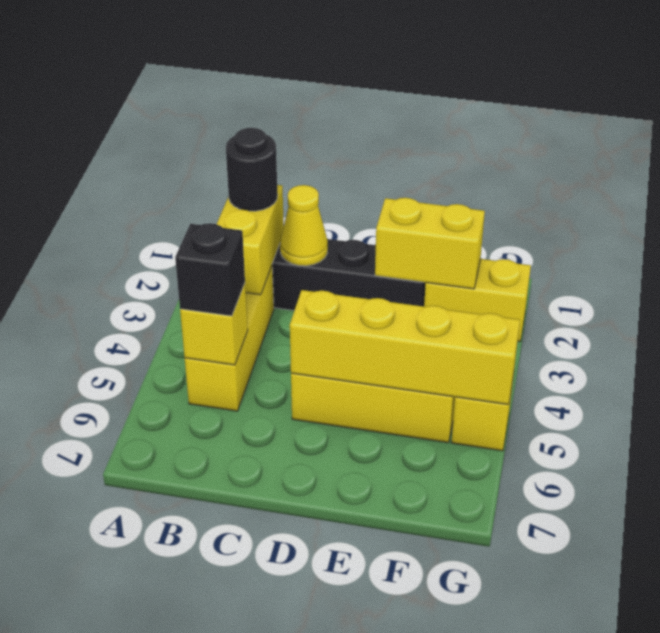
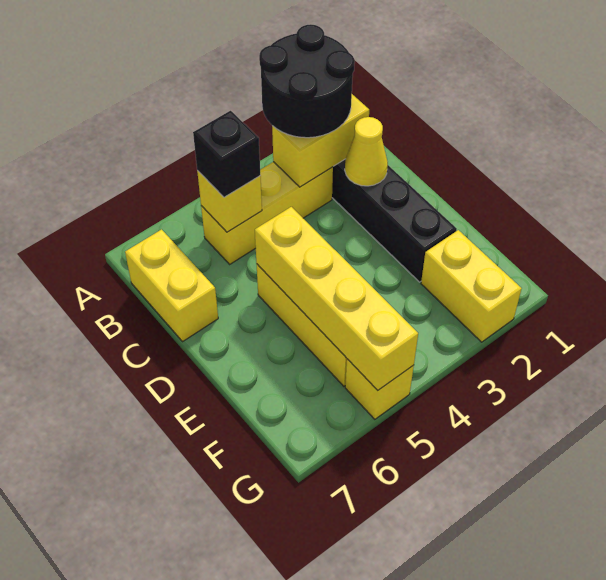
black round brick B2 level 3 -> black round brick A2:B3 level 3
yellow brick E2:F2 level 2 -> yellow brick B7:C7 level 1

